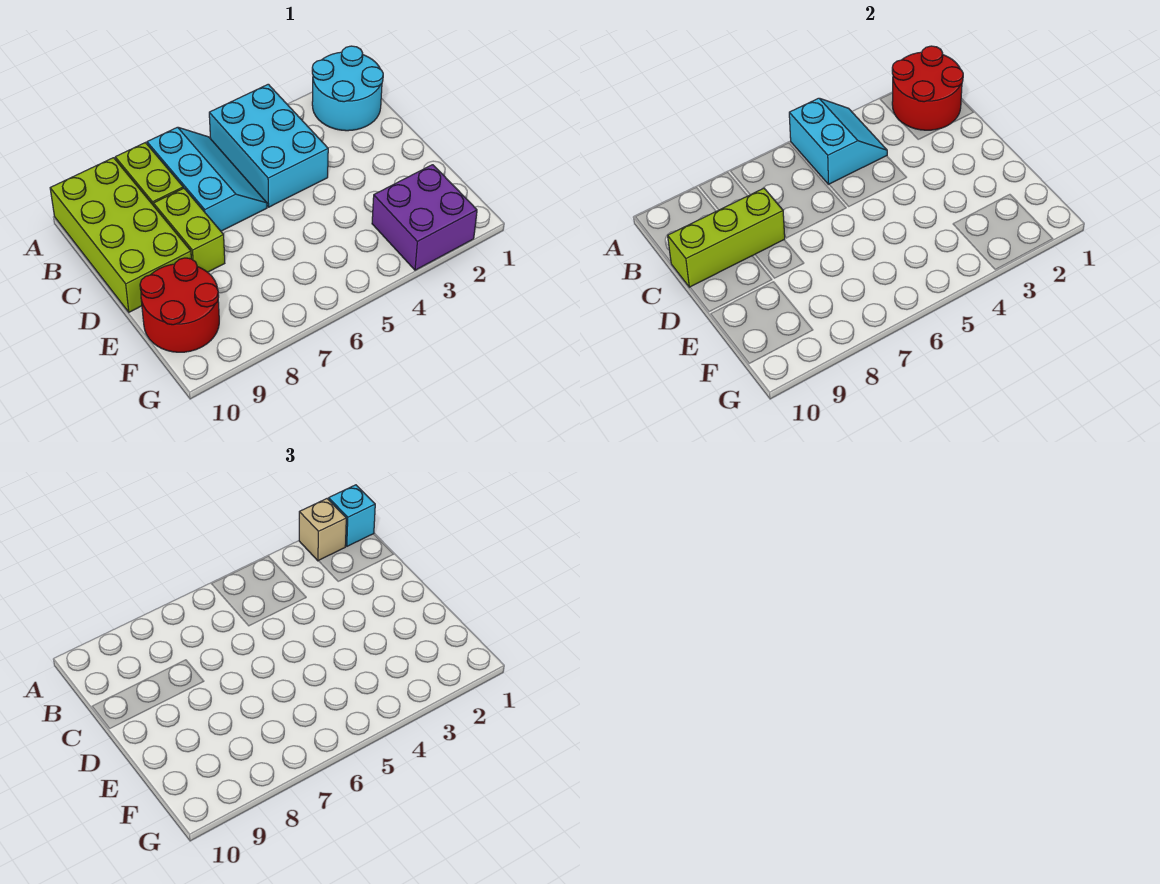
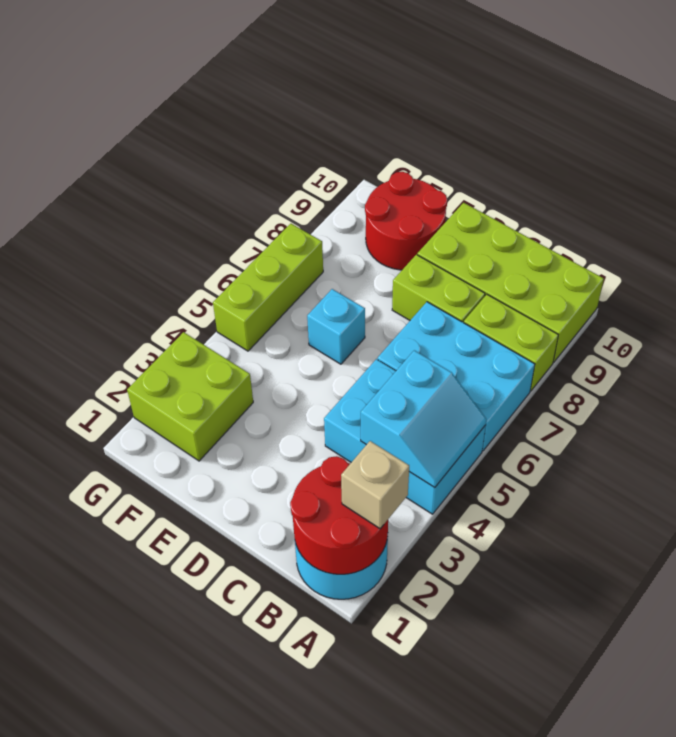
cyan brick A1 level 3 -> cyan brick E6 level 1
cyan slope A4:B5 level 2 top 5 -> cyan slope A4:B5 level 2 top B
cyan slope A6:C7 level 1 top 7 -> cyan brick A6:C7 level 1
lime brick C8:C10 level 2 -> lime brick G5:G7 level 1
purple brick F2:G3 level 1 -> lime brick F2:G3 level 1

